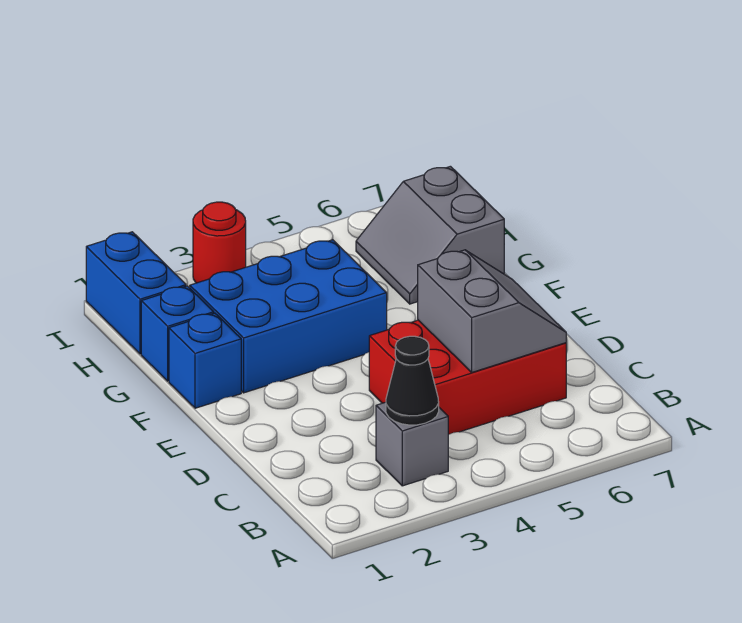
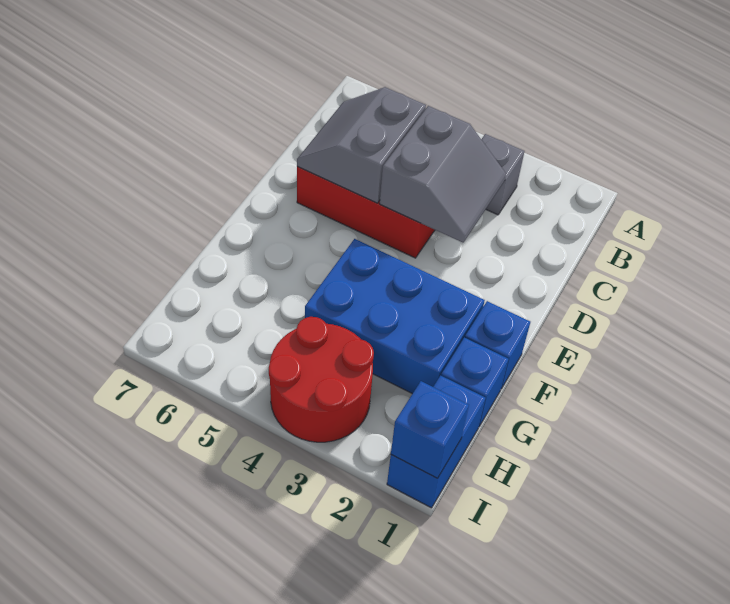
black cone B3 level 2 -> none
grey slope G6:H7 level 1 top 7 -> grey slope C3:D4 level 2 top 4
none -> blue brick I1 level 2
red round brick I3 level 1 -> red round brick H3:I4 level 1

